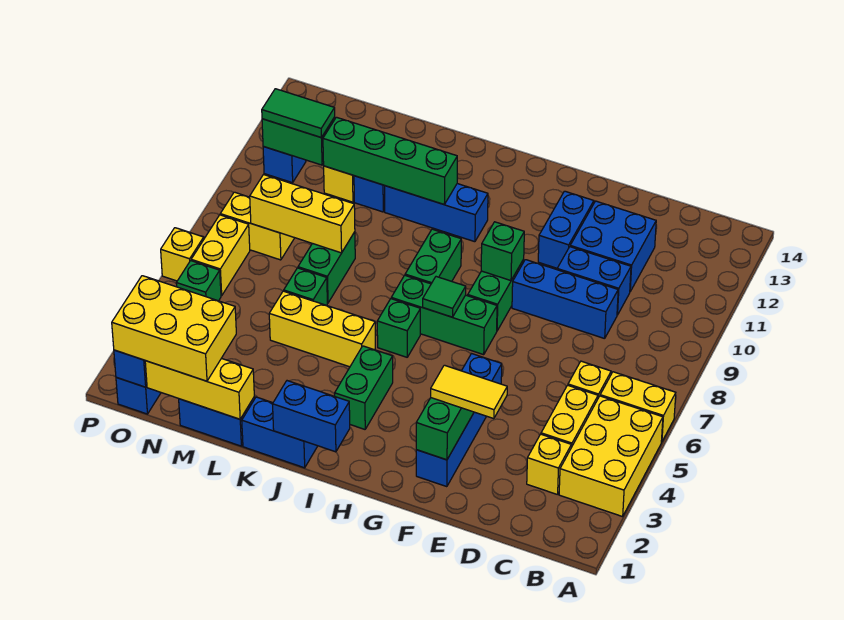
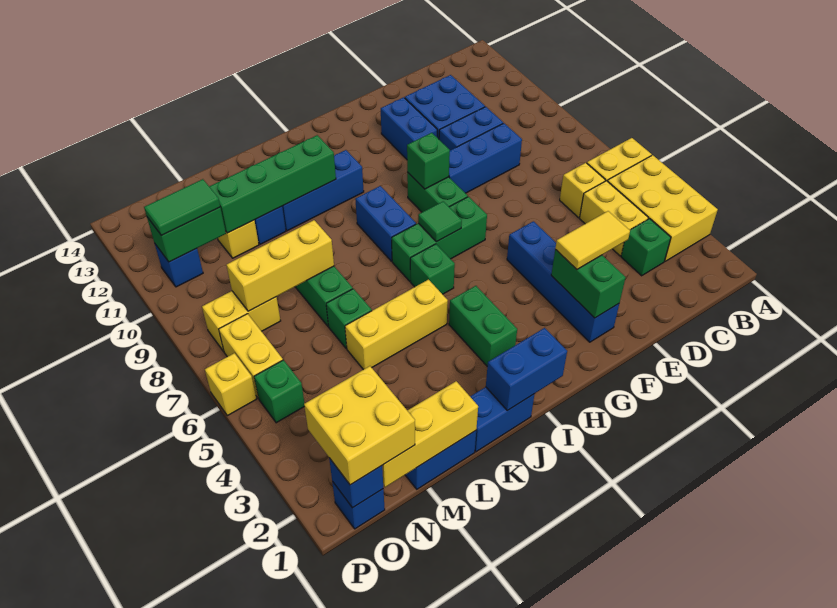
yellow brick C3 level 1 -> green brick C3 level 1
green brick I8:I9 level 1 -> blue brick I8:I9 level 1
yellow brick M1:O2 level 3 -> yellow brick N1:O2 level 3

